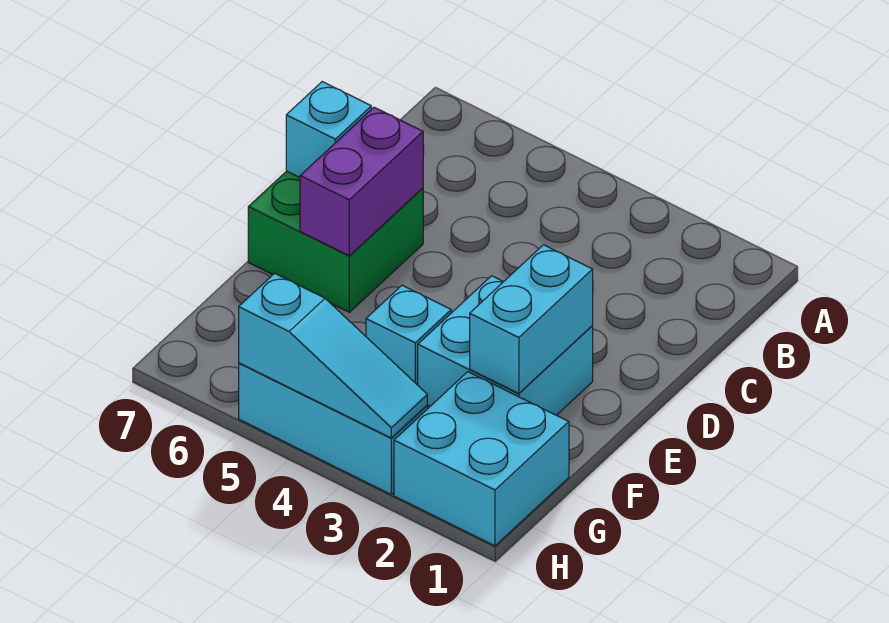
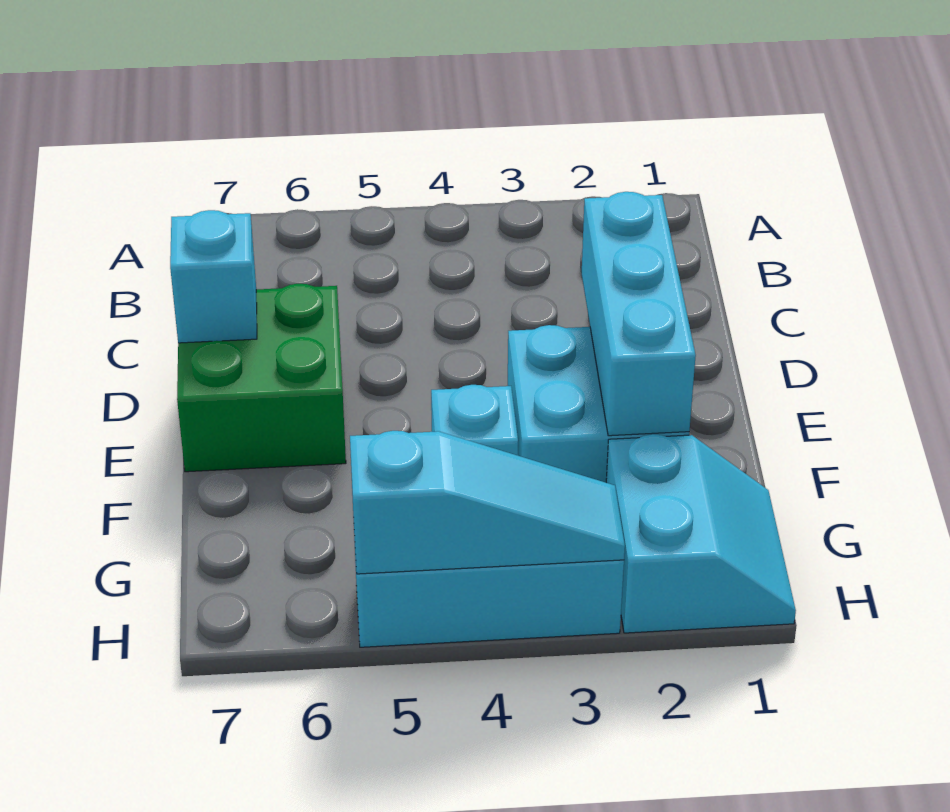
purple brick D6:E6 level 2 -> none
cyan brick E2:F2 level 2 -> cyan brick D2:F2 level 2
cyan brick G1:H2 level 1 -> cyan slope G1:H2 level 1 top 2

